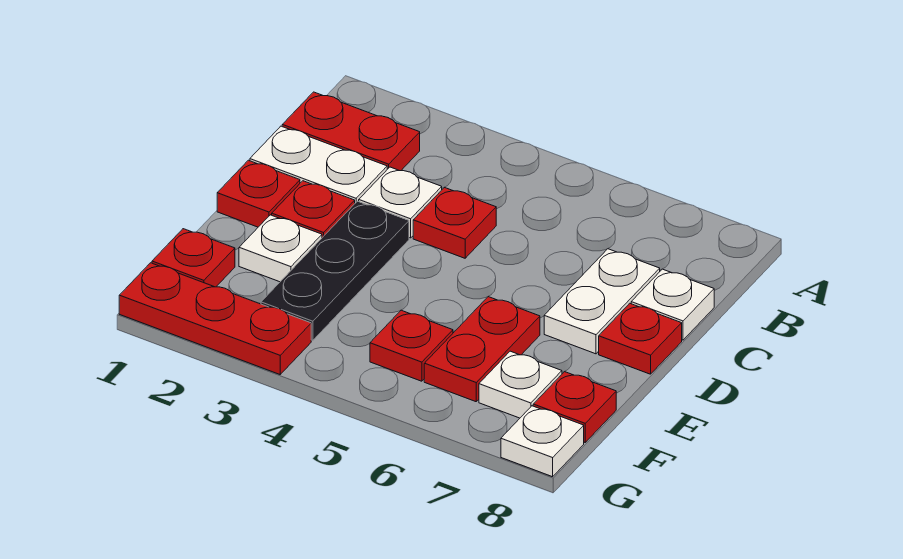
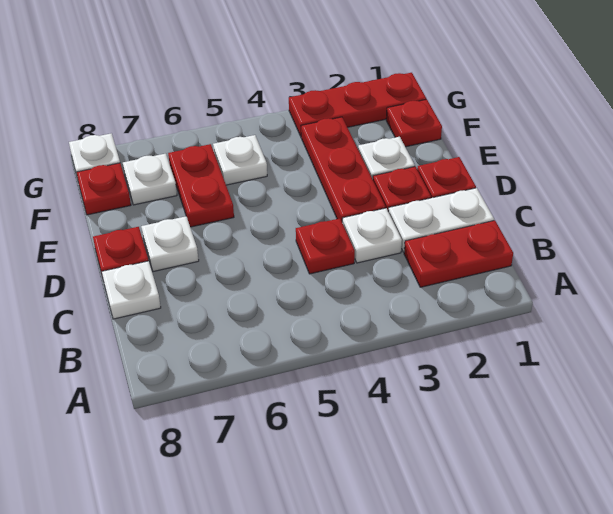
white plate C7:D7 level 1 -> white plate D7 level 1
black plate D3:F3 level 1 -> red plate D3:F3 level 1
red plate F5 level 1 -> white plate F5 level 1

